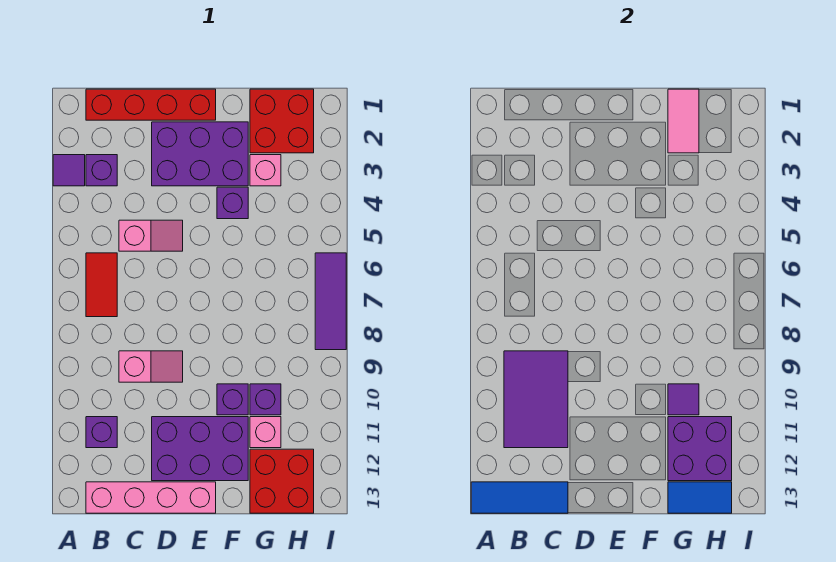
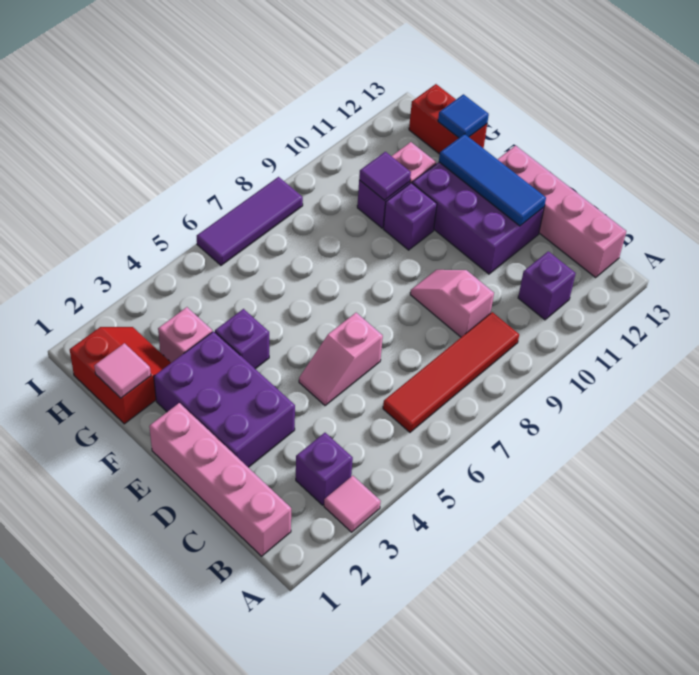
purple tile A3 level 1 -> pink tile A3 level 1
blue tile A13:C13 level 2 -> blue tile D12:F12 level 2
red brick B1:E1 level 1 -> pink brick B1:E1 level 1
red tile B6:B7 level 1 -> red tile B6:B9 level 1
purple tile B9:C11 level 2 -> none
pink slope C5:D5 level 1 top C -> pink slope D5:D6 level 1 top 6
red brick G1:H2 level 1 -> red slope G1:H2 level 1 top 1
pink tile G1:G2 level 2 -> pink tile G1 level 2
purple brick G11:H12 level 2 -> none
red brick G12:H13 level 1 -> red brick G13:H13 level 1
blue tile G13:H13 level 2 -> blue tile G13 level 2

